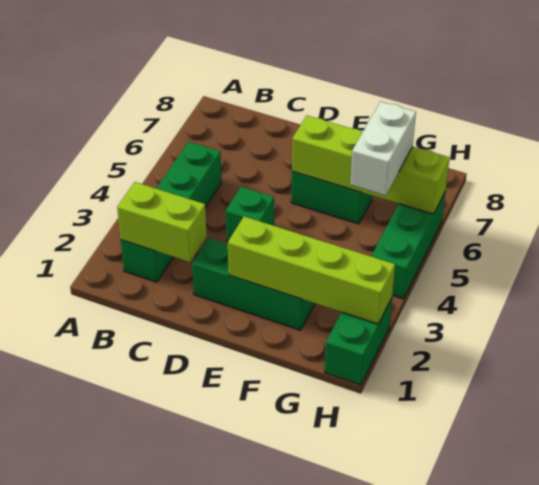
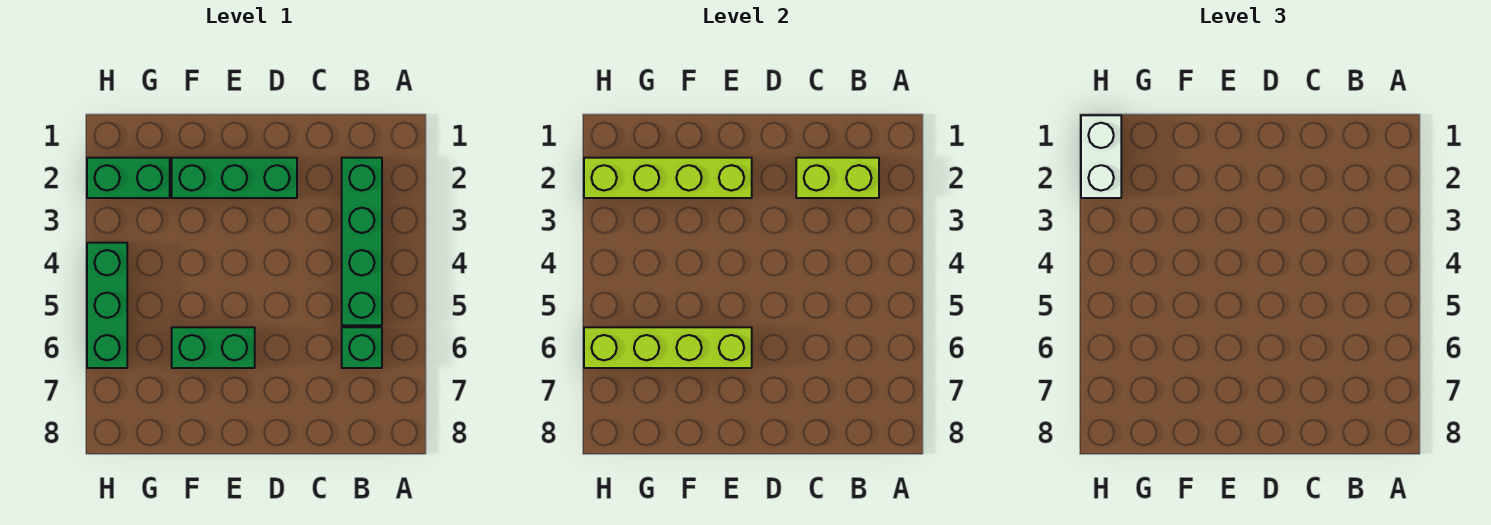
green brick D4 level 1 -> green brick B6 level 1
white brick G5:G6 level 3 -> white brick H1:H2 level 3
green brick H1:H2 level 1 -> green brick G2:H2 level 1

